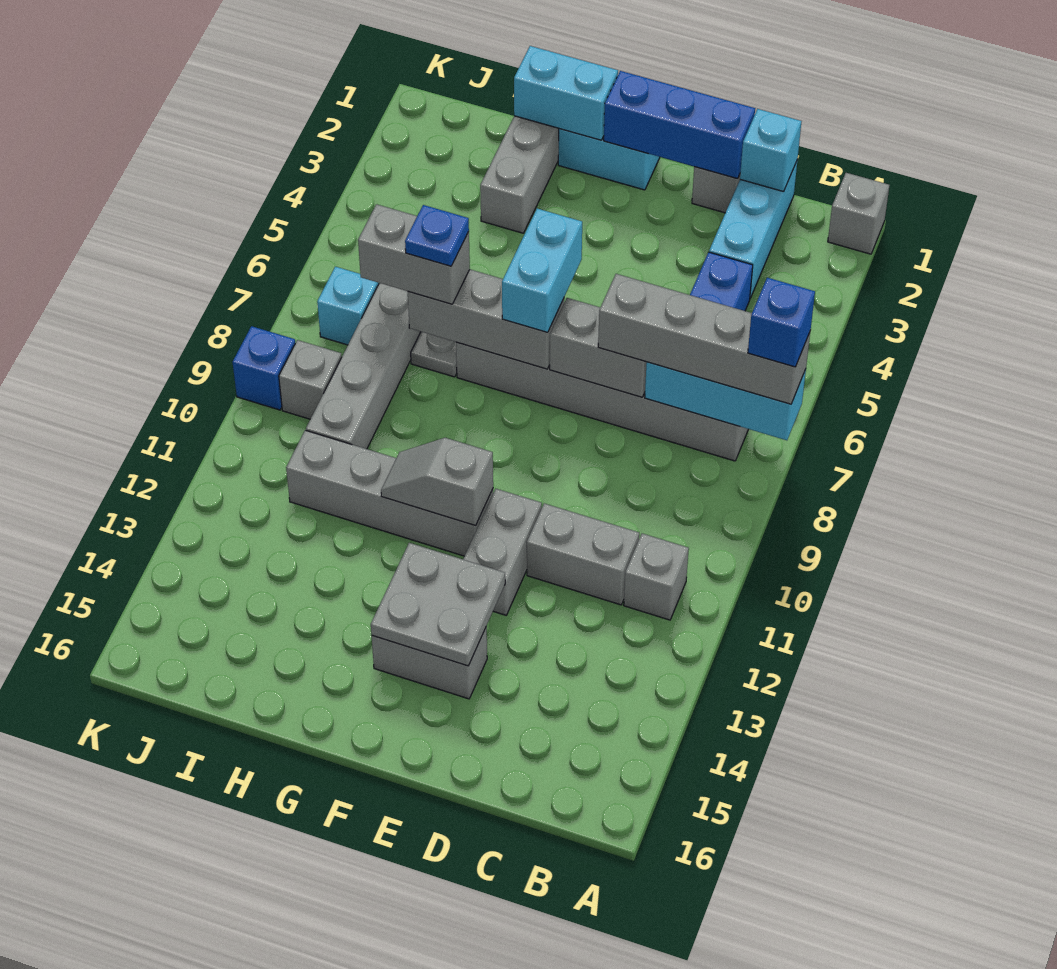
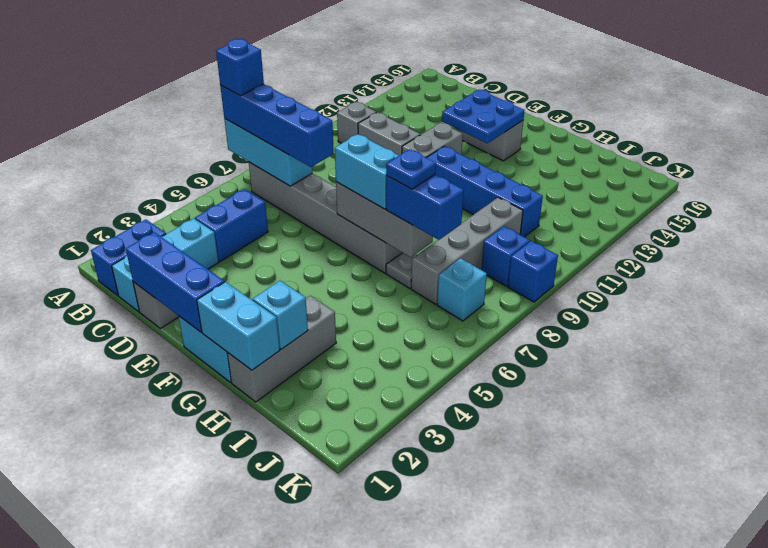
grey brick A1 level 1 -> none
grey brick A7:D7 level 3 -> blue brick A7:D7 level 3
none -> blue brick B1:B2 level 1
cyan brick C1 level 2 -> cyan brick H2 level 2
grey brick D7:E7 level 2 -> none
grey plate E13:F14 level 2 -> blue plate E13:F14 level 2
cyan brick F6:F7 level 3 -> cyan brick F7:G7 level 3
grey brick F11:I11 level 1 -> blue brick F11:I11 level 1
grey slope F11:G11 level 2 top F -> none
grey brick H7:I7 level 3 -> blue brick H7:I7 level 3
grey brick J9 level 1 -> blue brick J9 level 1

